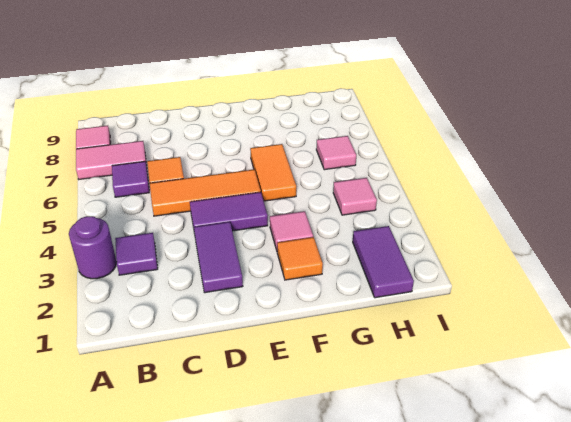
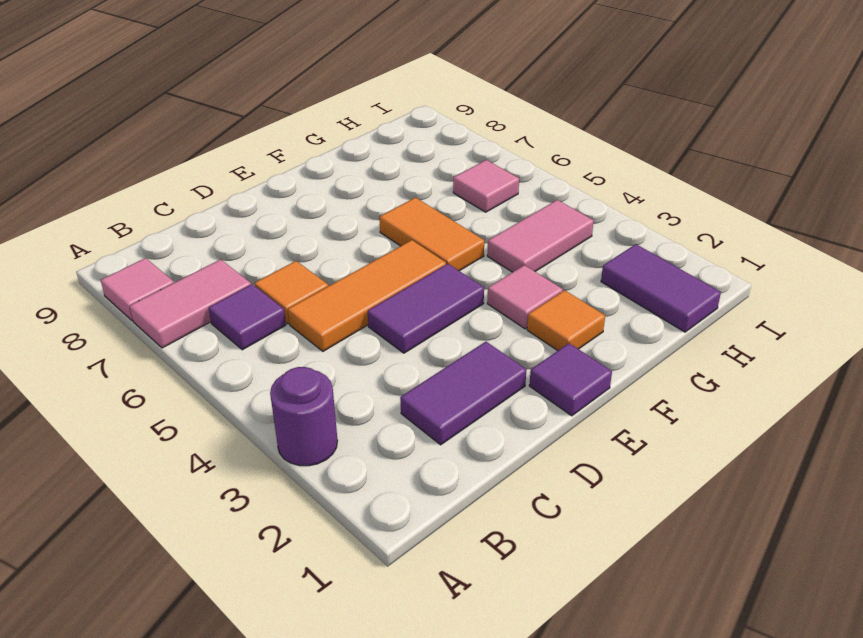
purple tile B3 level 1 -> purple tile E1 level 1
purple tile D2:D3 level 1 -> purple tile C2:D2 level 1
pink tile H4 level 1 -> pink tile G4:H4 level 1

